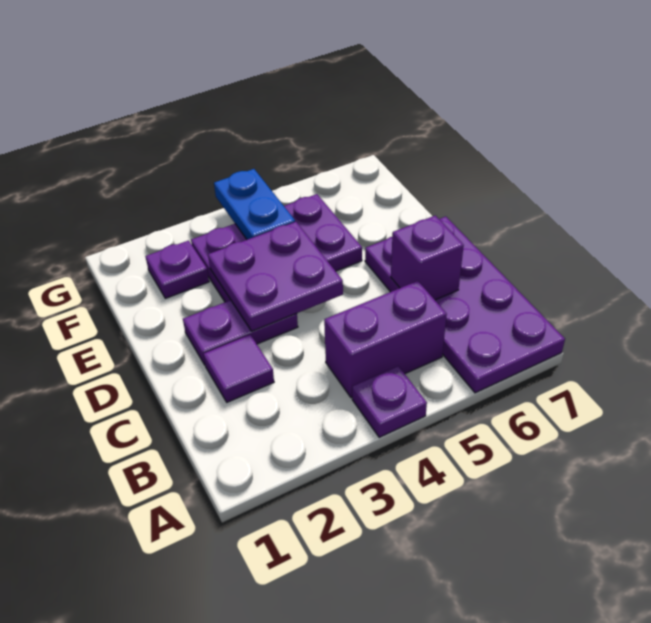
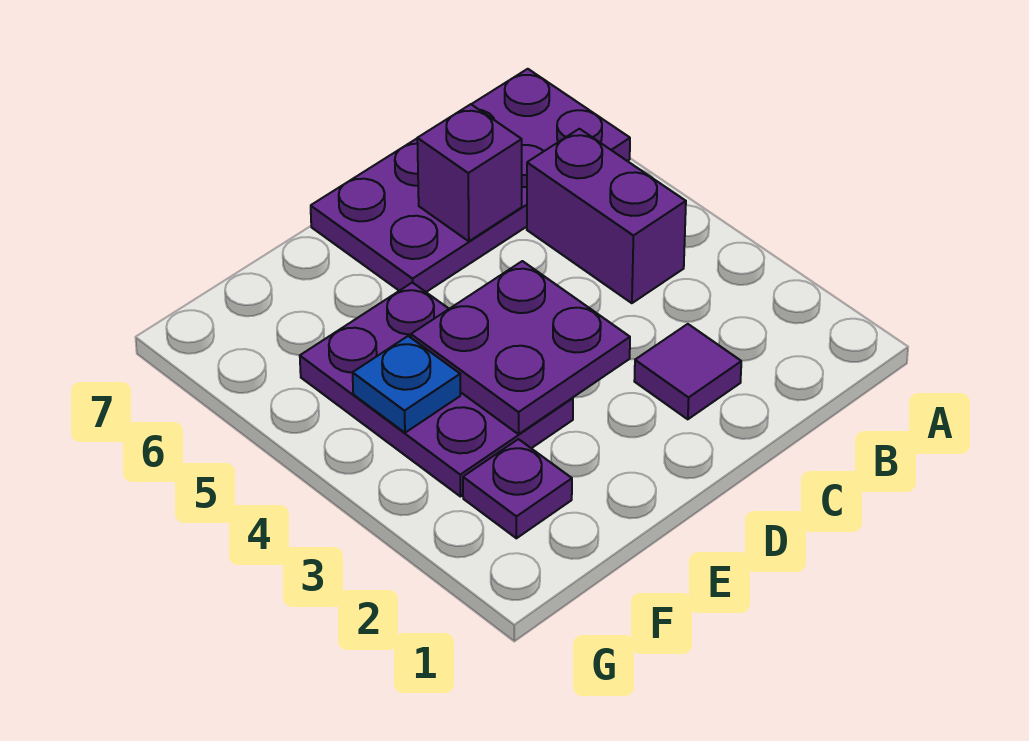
purple plate A4 level 1 -> none
purple plate D2:D3 level 1 -> none
blue plate F4:G4 level 2 -> blue plate F4 level 2

